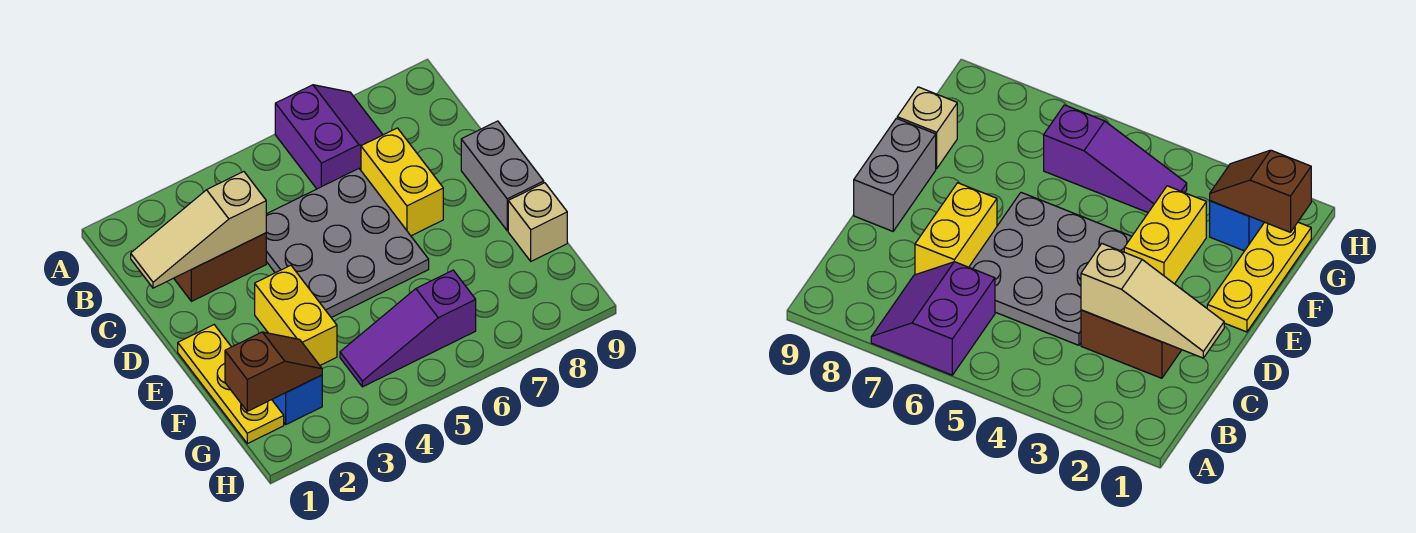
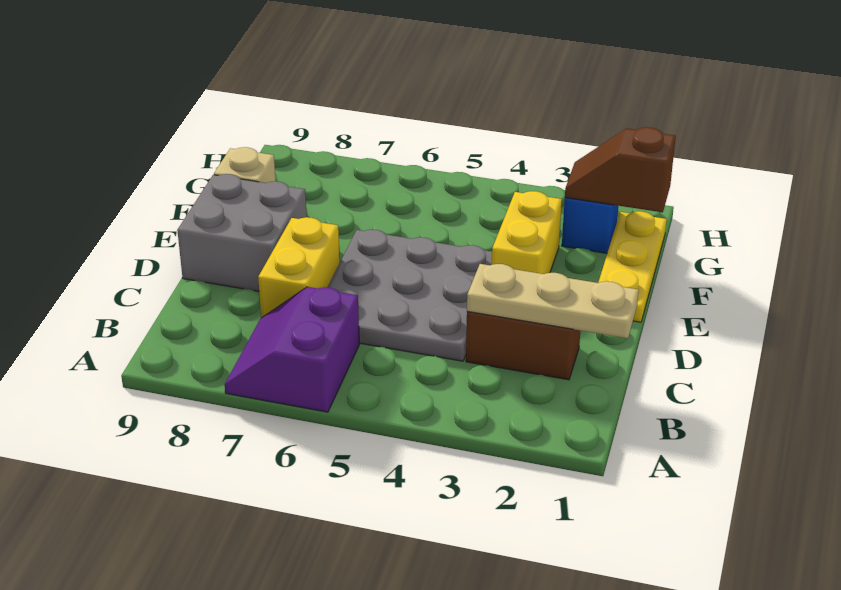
tan slope C1:C3 level 2 top 3 -> tan plate C1:C3 level 2
grey brick D9:E9 level 1 -> grey brick D8:E9 level 1
purple slope G4:G6 level 1 top 6 -> none

